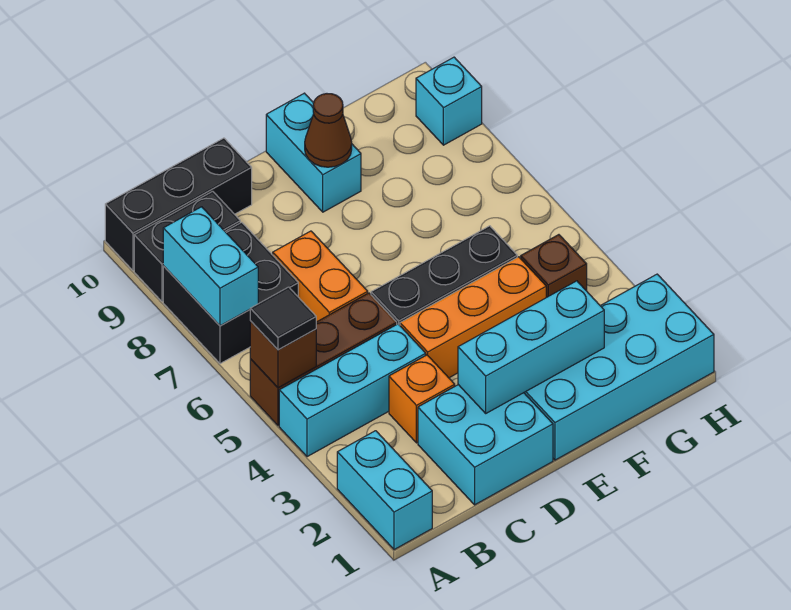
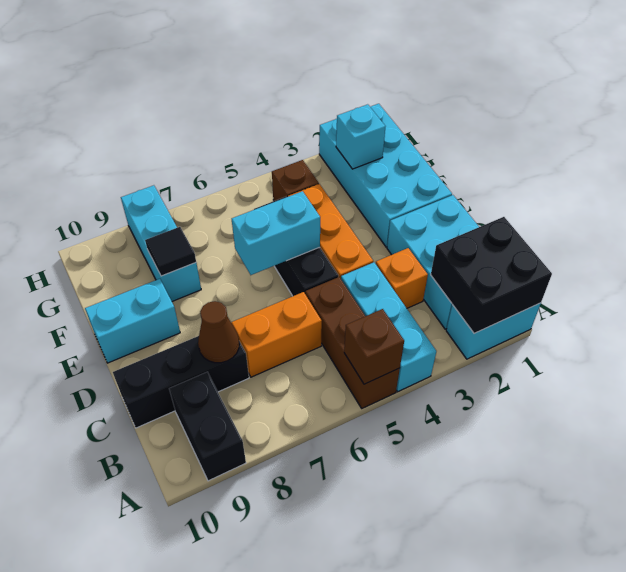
black tile A5 level 3 -> black tile F8 level 2
black brick A7:B8 level 1 -> black brick A1:B2 level 2
cyan brick A7:A8 level 2 -> cyan brick E5:E6 level 2
black brick A10:C10 level 1 -> black brick C8:C10 level 1
cyan brick C1:D2 level 1 -> cyan brick B1:D2 level 1
cyan brick D2:F2 level 2 -> cyan brick F8:H8 level 1
brown cone E9 level 2 -> brown cone C8 level 2
cyan brick H9 level 1 -> cyan brick G2 level 2

